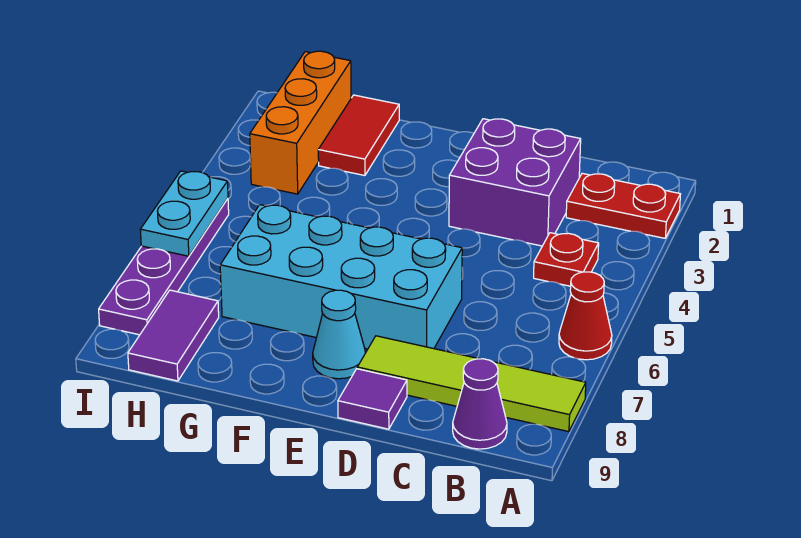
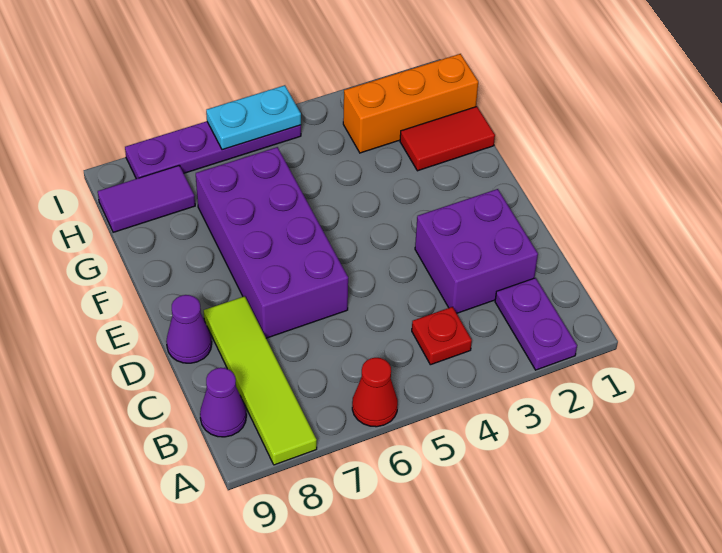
red plate A2:B2 level 1 -> purple plate A2:B2 level 1
cyan brick D6:G7 level 1 -> purple brick D6:G7 level 1
purple tile D9 level 1 -> purple cone D9 level 1
cyan cone E8 level 1 -> none

